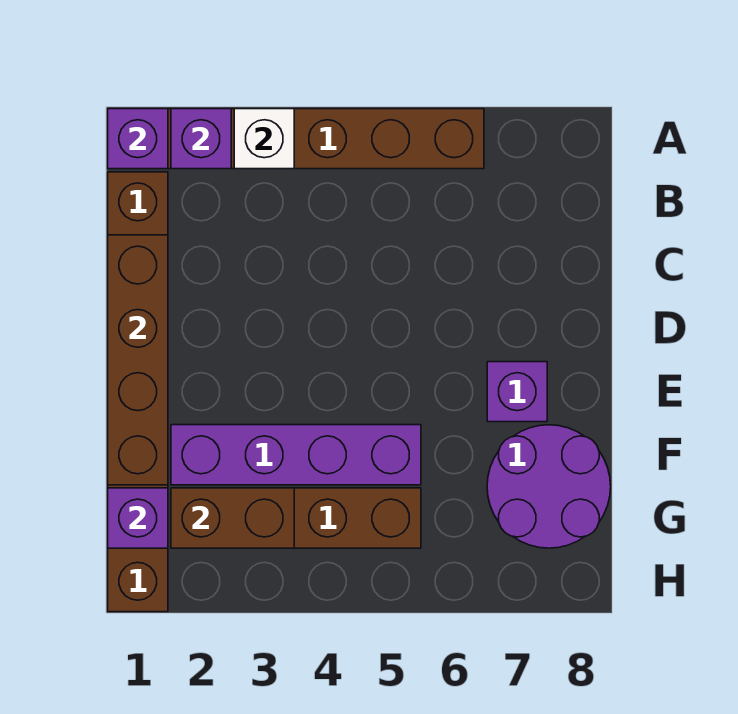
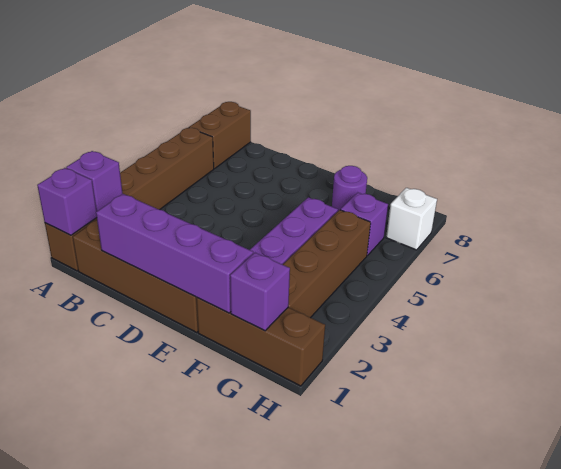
white brick A3 level 2 -> white brick H7 level 1
brown brick C1:F1 level 2 -> purple brick C1:F1 level 2
purple brick E7 level 1 -> purple brick G6 level 1
purple round brick F7:G8 level 1 -> purple round brick F7 level 1
brown brick G2:G3 level 2 -> brown brick A7:A8 level 1

